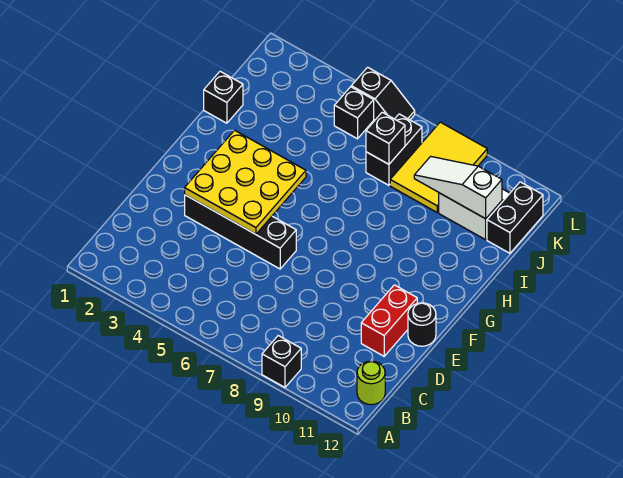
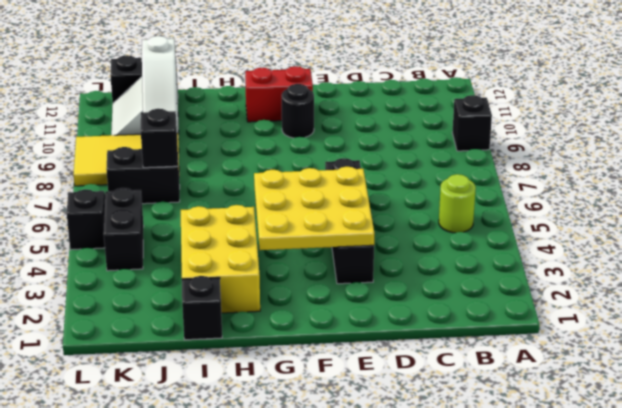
lime round brick B12 level 1 -> lime round brick B5 level 1
red brick D11:E11 level 1 -> red brick F11:G11 level 1
black round brick E12 level 1 -> black round brick F10 level 1
none -> yellow brick H2:I4 level 1
black brick K5 level 1 -> black brick K4:K5 level 1

